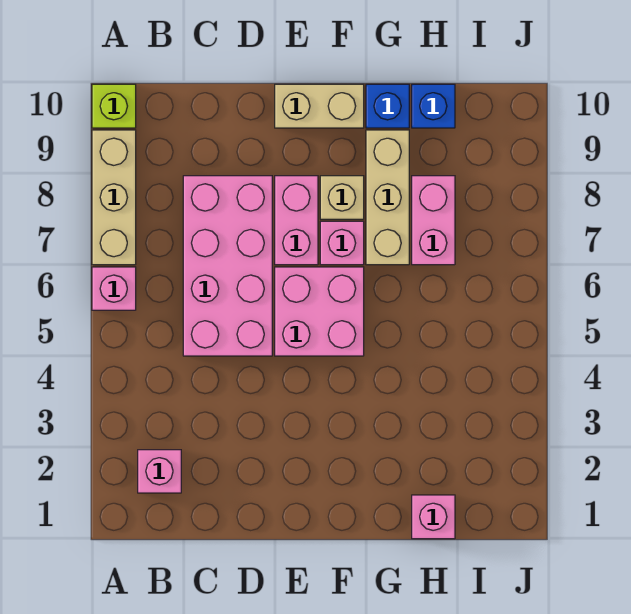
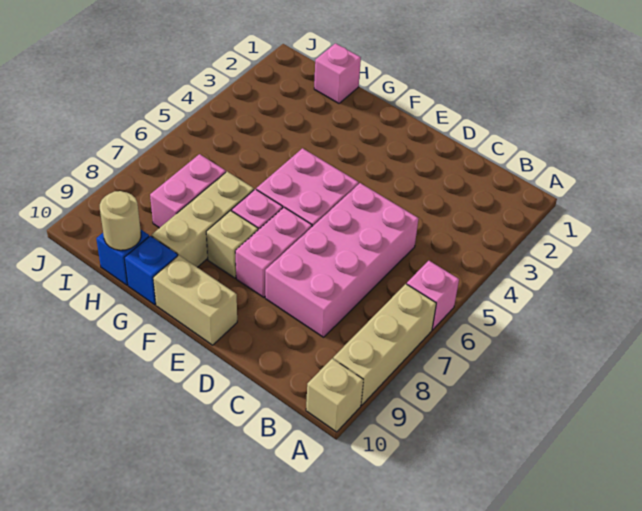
lime brick A10 level 1 -> tan brick A10 level 1
pink brick B2 level 1 -> none
none -> tan round brick H10 level 2

